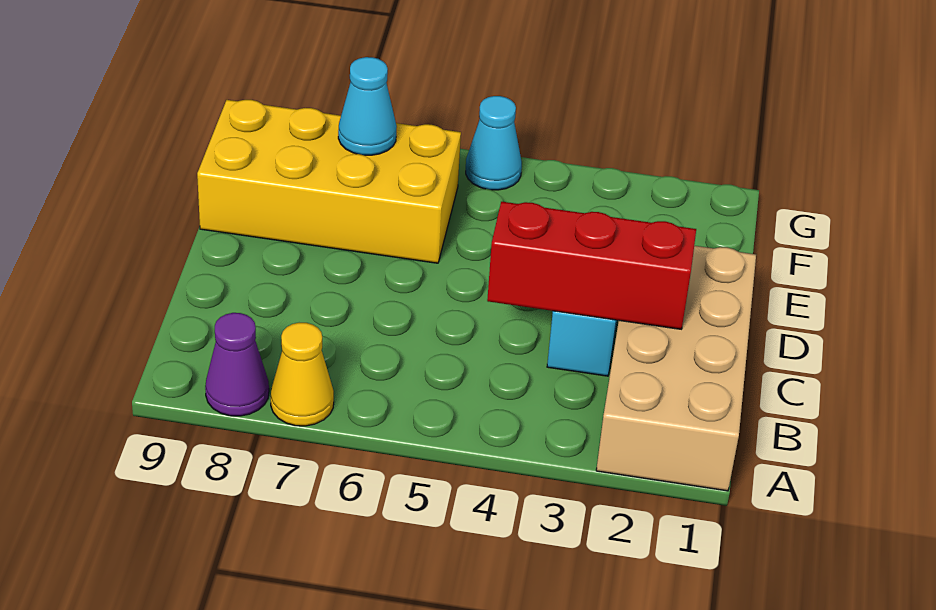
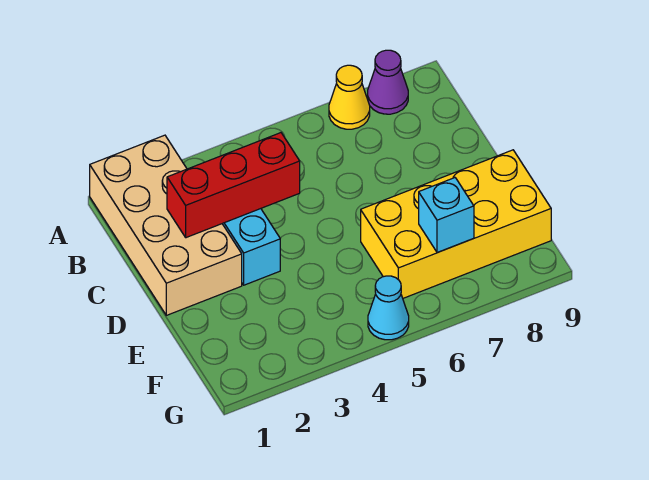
cyan cone F7 level 2 -> cyan brick F7 level 2

